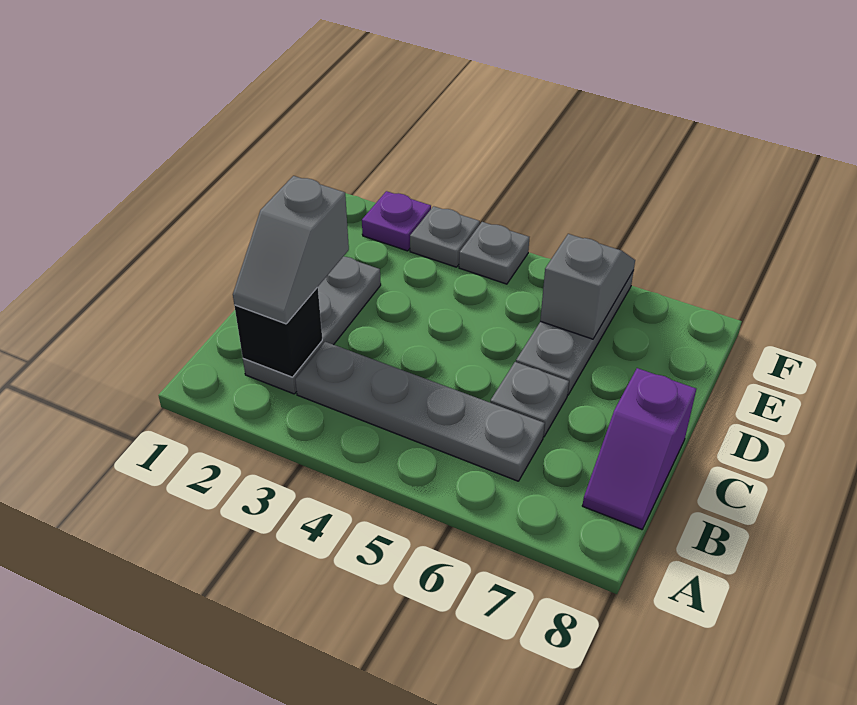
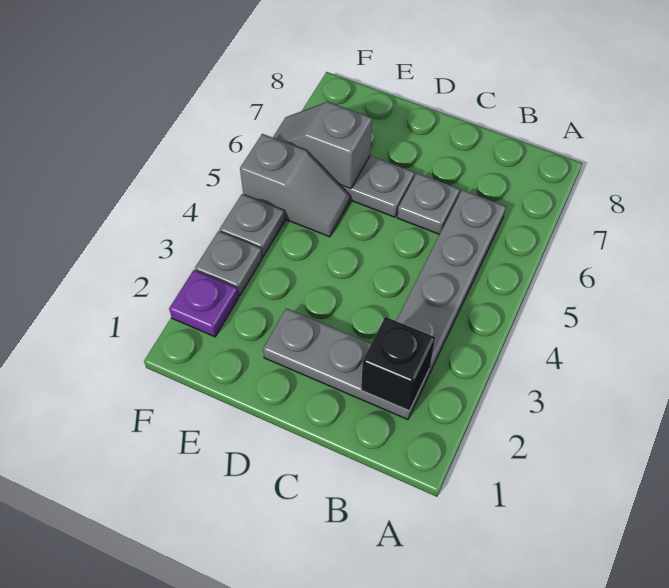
grey slope B2:C2 level 3 top C -> grey slope E5:F5 level 1 top F
purple slope B8:C8 level 1 top C -> none

